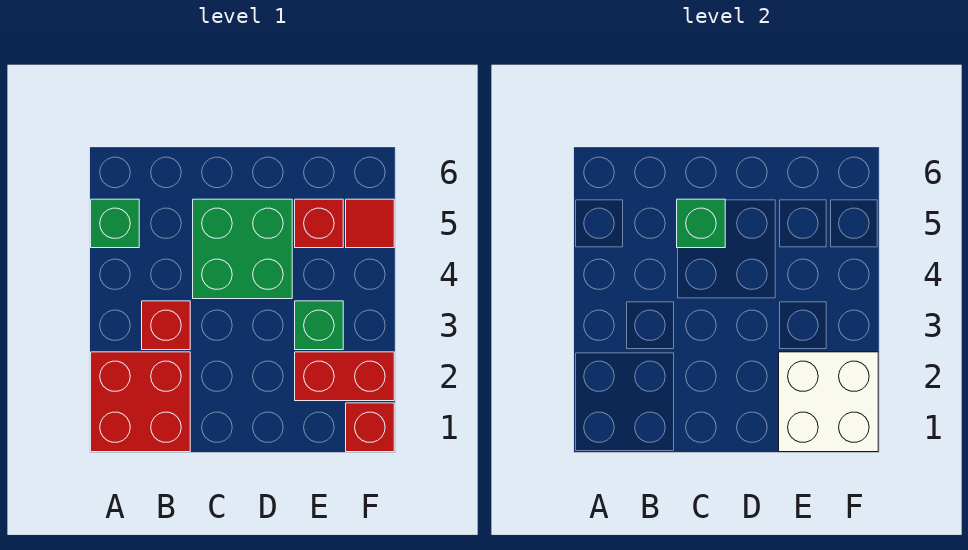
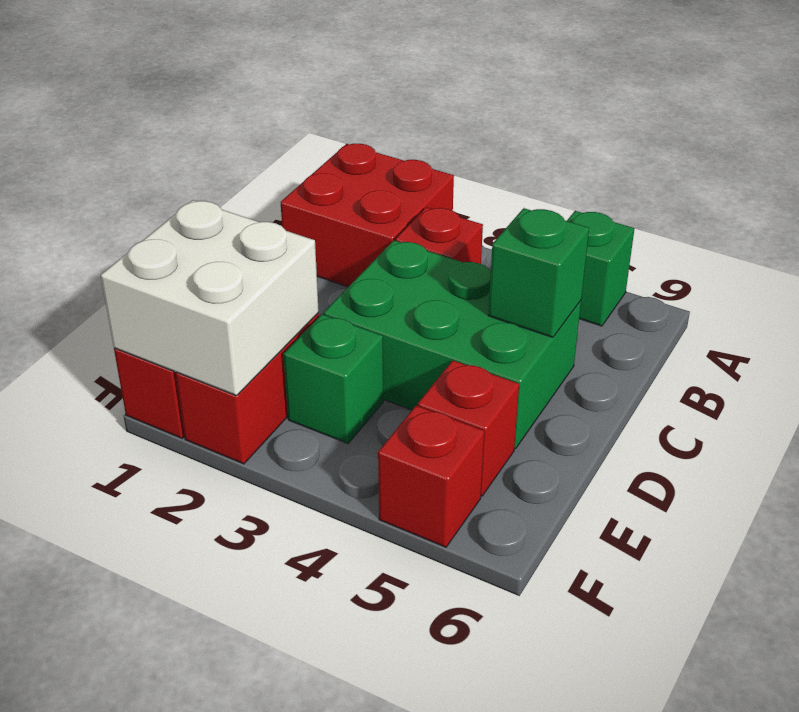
green brick C4:D5 level 1 -> green brick C3:D5 level 1
red tile F5 level 1 -> red brick F5 level 1

